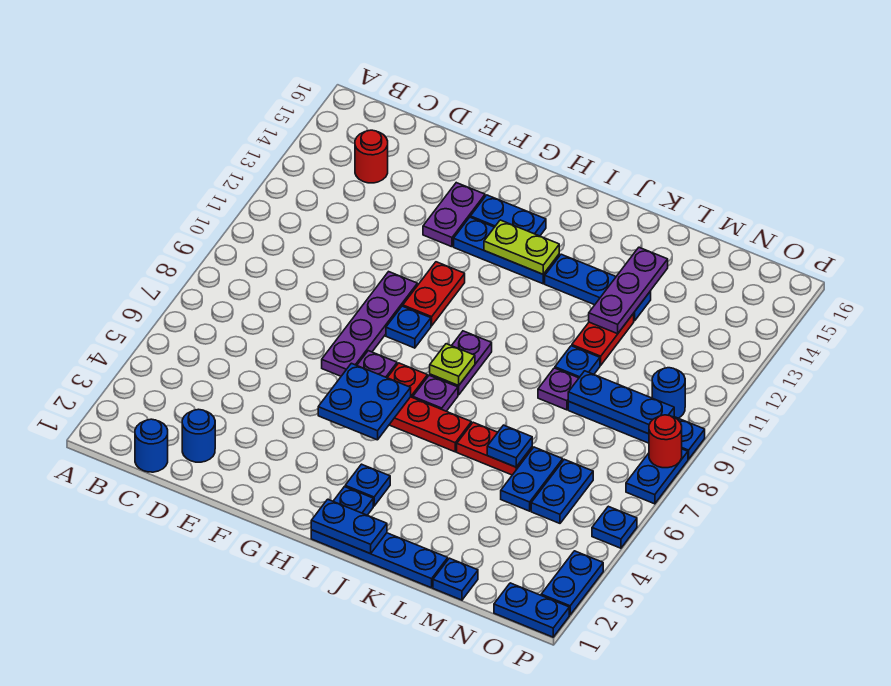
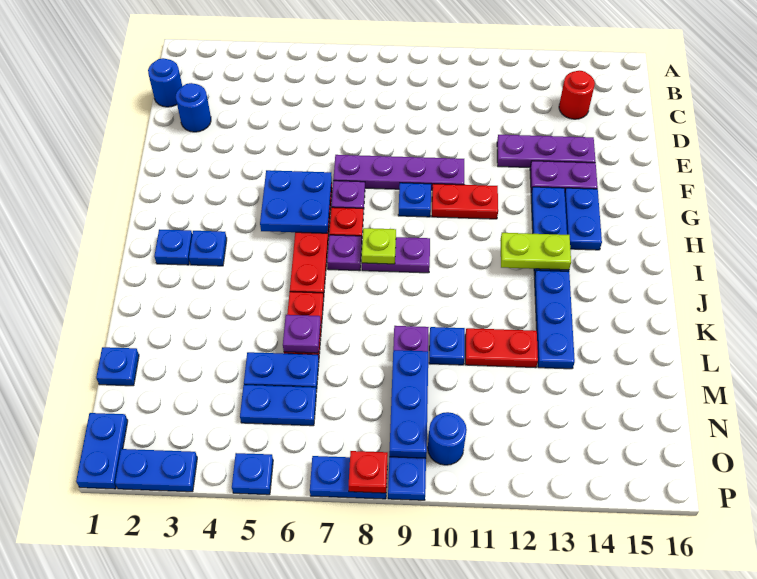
lime plate H13:I13 level 2 -> lime plate I12:I13 level 2
blue plate I1:L1 level 1 -> none
blue plate I1:J1 level 2 -> none
blue plate L6 level 2 -> purple plate L6 level 2
purple plate L12:L14 level 2 -> purple plate E12:E14 level 1
red round brick P8 level 2 -> red plate P8 level 2

